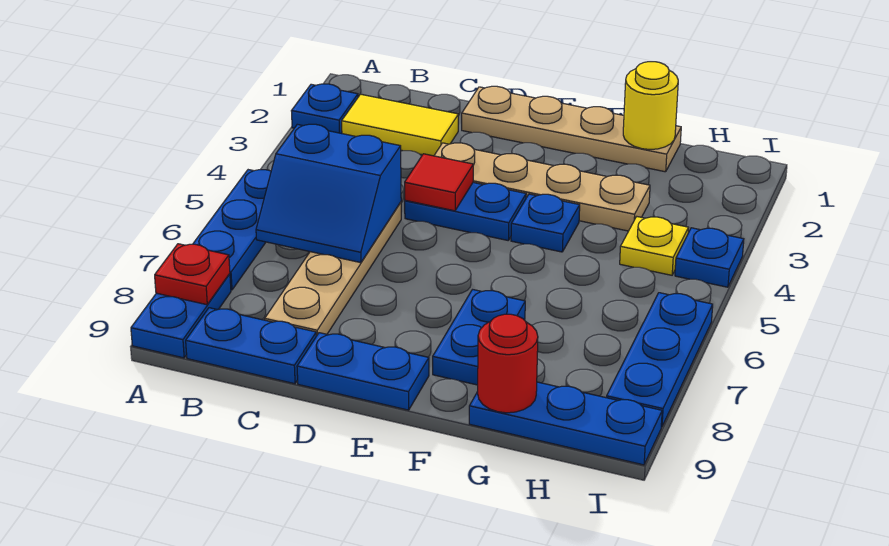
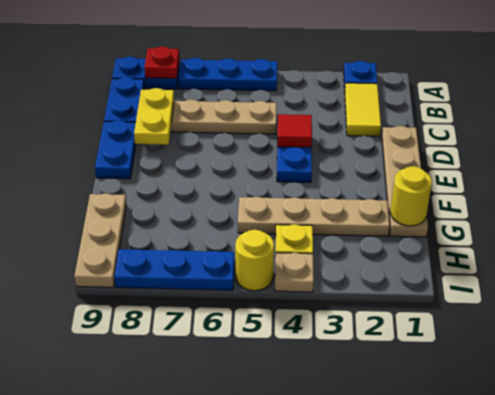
blue slope B5:C6 level 2 top 5 -> none
none -> yellow plate C8:D8 level 2
tan plate D3:G3 level 1 -> tan plate G2:G5 level 1
blue plate F4 level 1 -> none
blue plate F7:F8 level 1 -> none
blue plate G9:I9 level 1 -> tan plate G9:I9 level 1
red round brick G9 level 2 -> none
blue plate I4 level 1 -> tan plate I4 level 1
none -> yellow round brick I5 level 1

